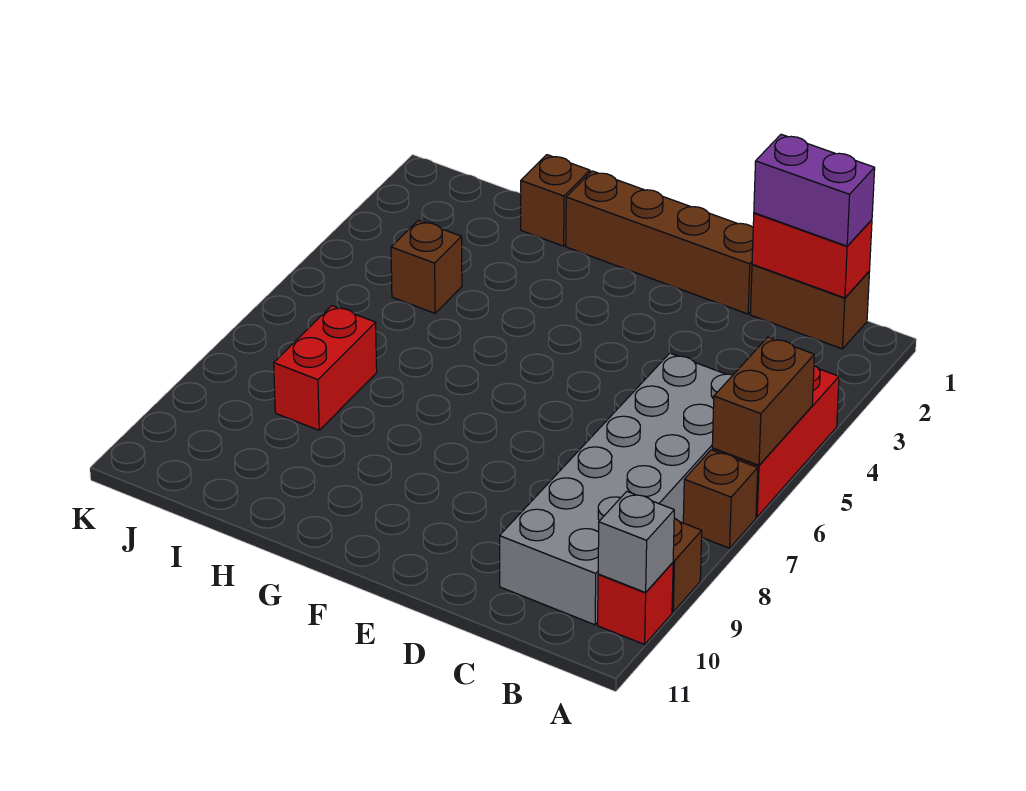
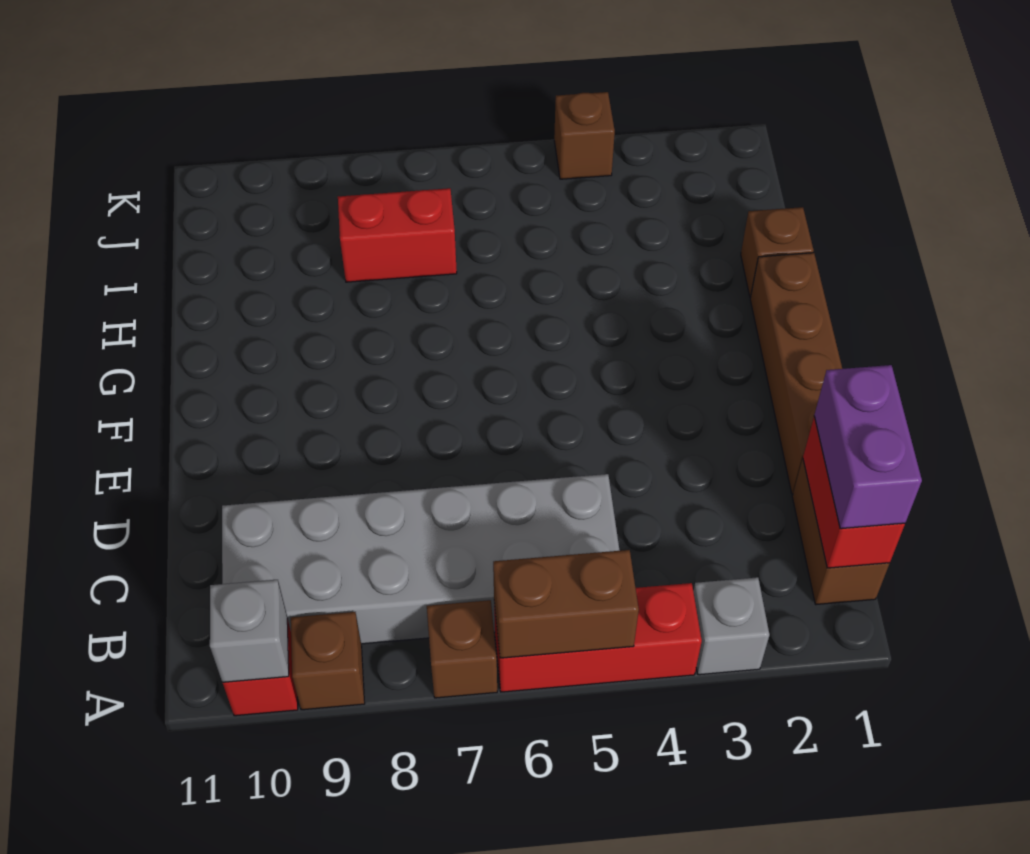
none -> grey brick A3 level 1
brown brick I4 level 1 -> brown brick K4 level 1

